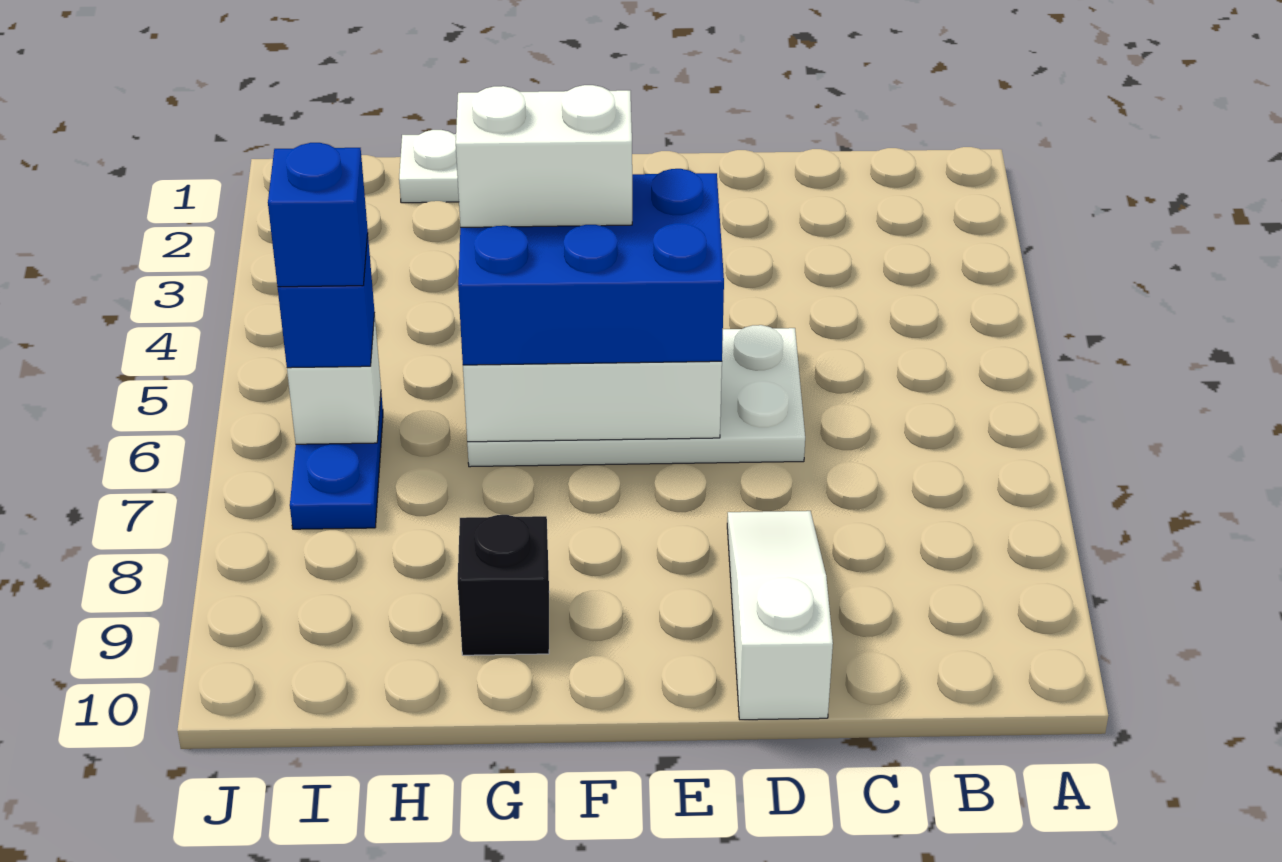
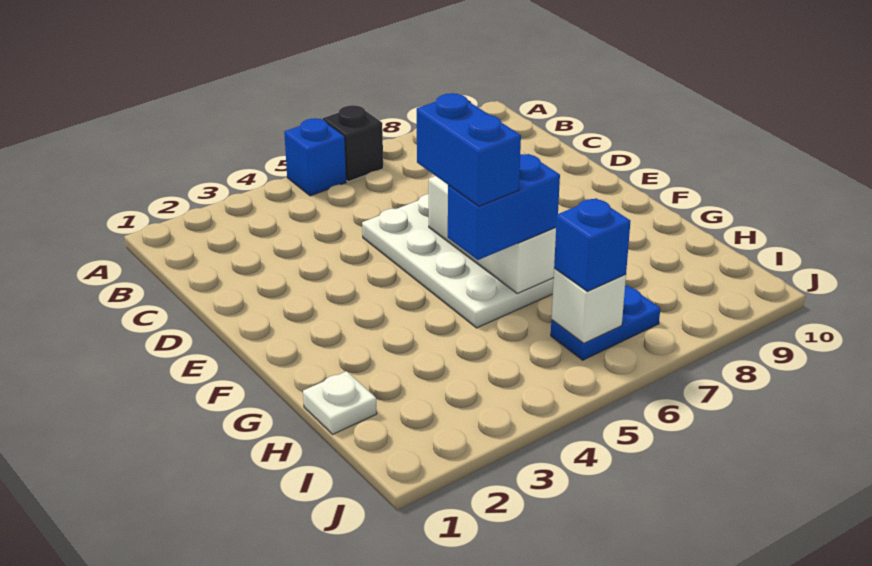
white slope D8:D10 level 1 top 10 -> none
blue brick E5:G6 level 3 -> blue brick G5:G6 level 3
white brick F5:G5 level 4 -> blue brick F5:G5 level 4
black brick G9 level 1 -> black brick A6 level 1
blue brick I6 level 4 -> blue brick A5 level 1

